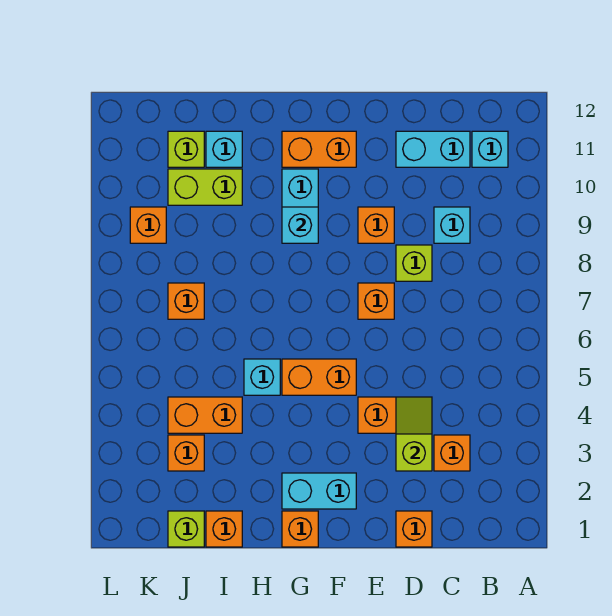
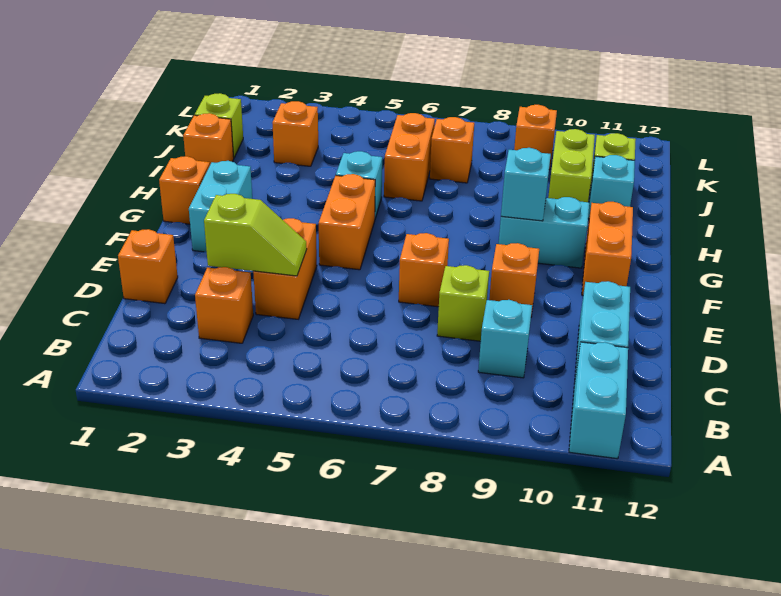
cyan brick B11 level 1 -> cyan brick A11:B11 level 1
orange brick I4:J4 level 1 -> orange brick I6:J6 level 1

